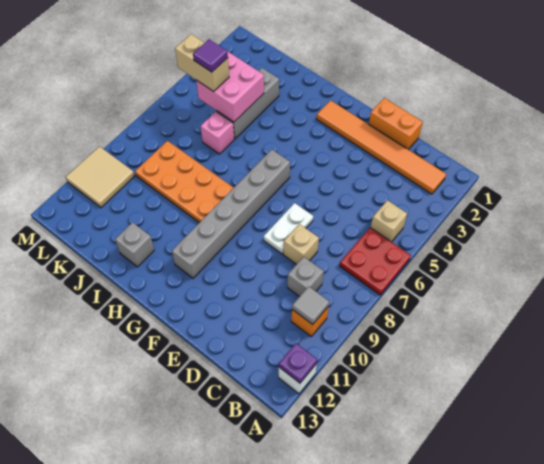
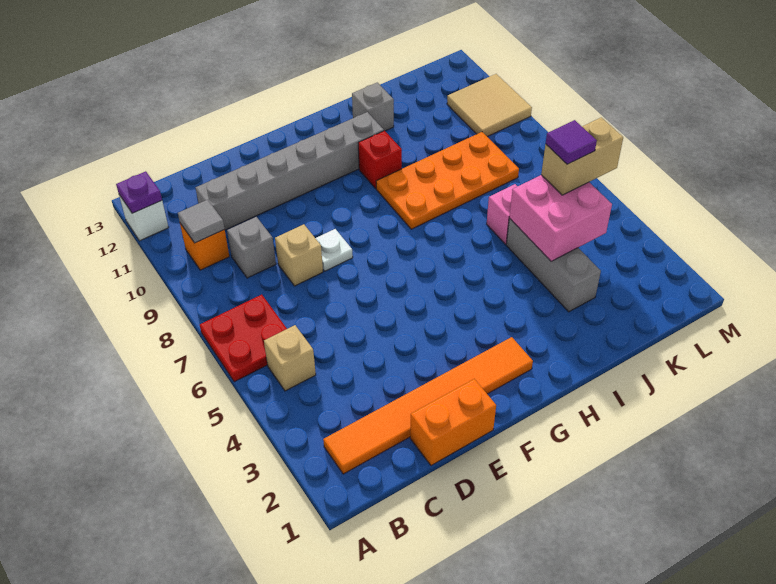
white plate E7:E8 level 1 -> white plate E8 level 1
grey brick G6:G11 level 1 -> grey brick C11:H11 level 1
none -> red brick H10 level 1

